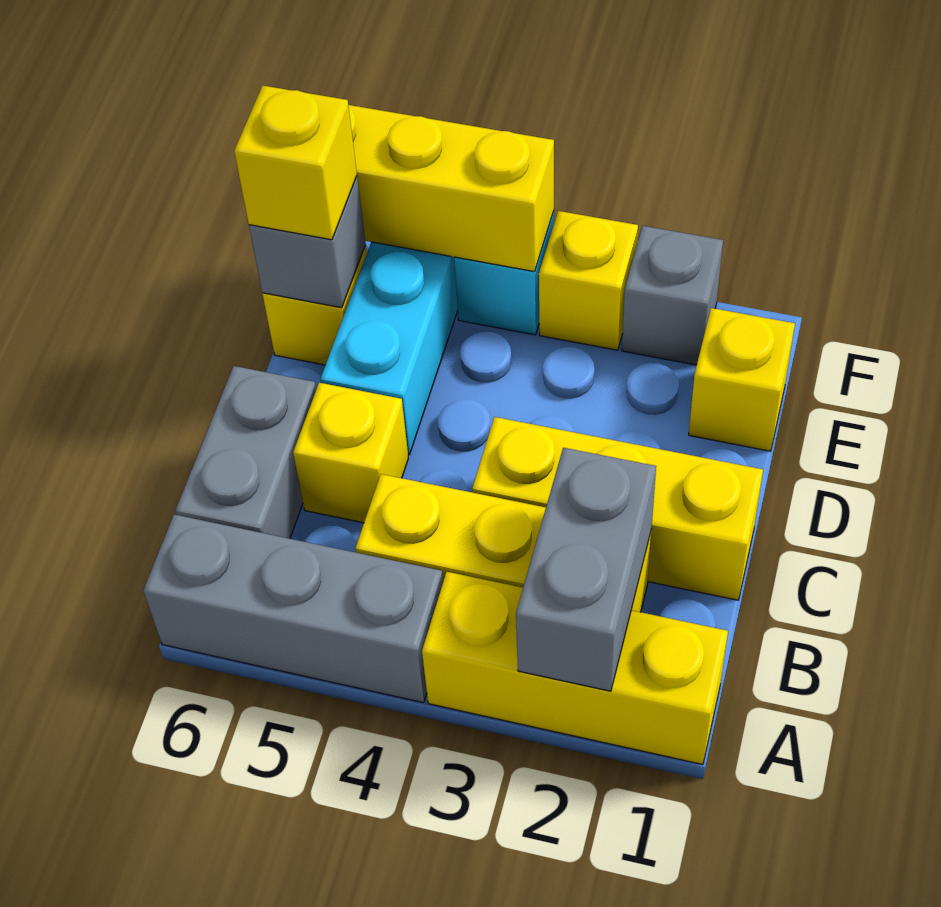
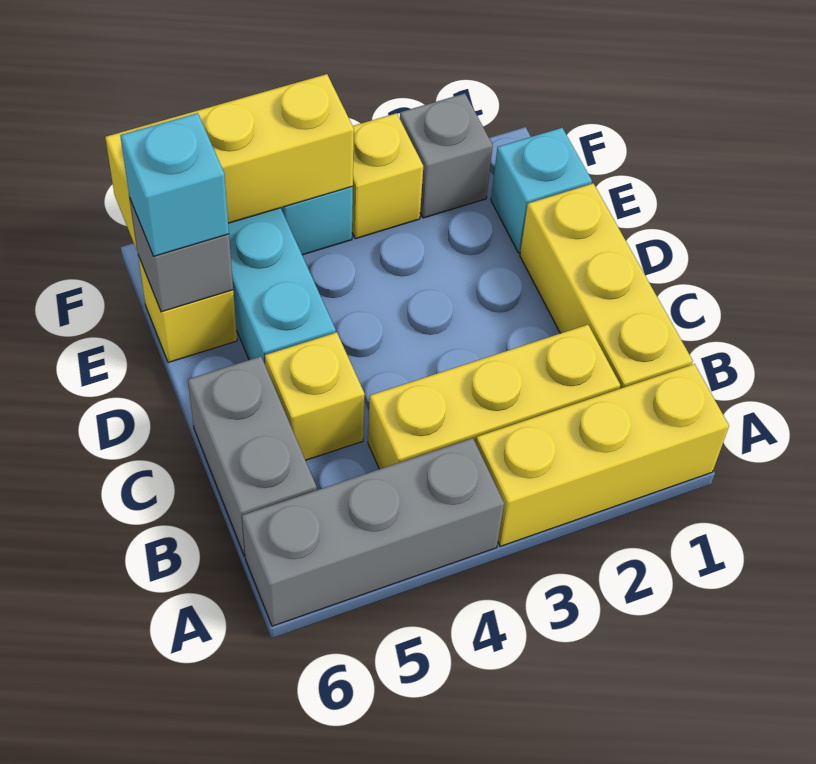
grey brick A2:B2 level 2 -> none
yellow brick C1:C3 level 1 -> yellow brick B1:D1 level 1
yellow brick E1 level 1 -> cyan brick E1 level 1
yellow brick E6 level 3 -> cyan brick E6 level 3

